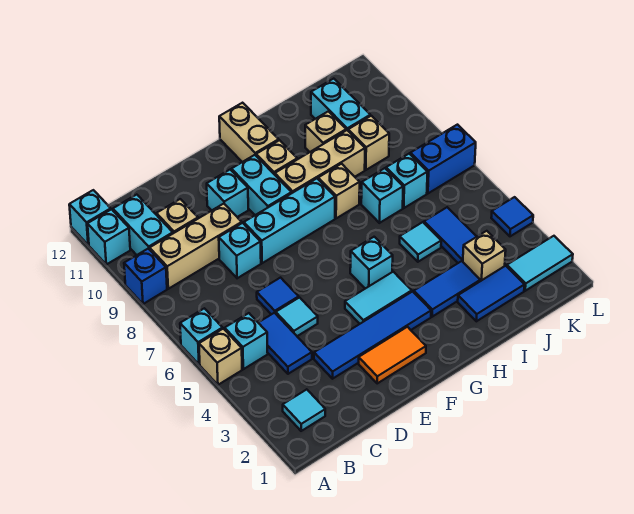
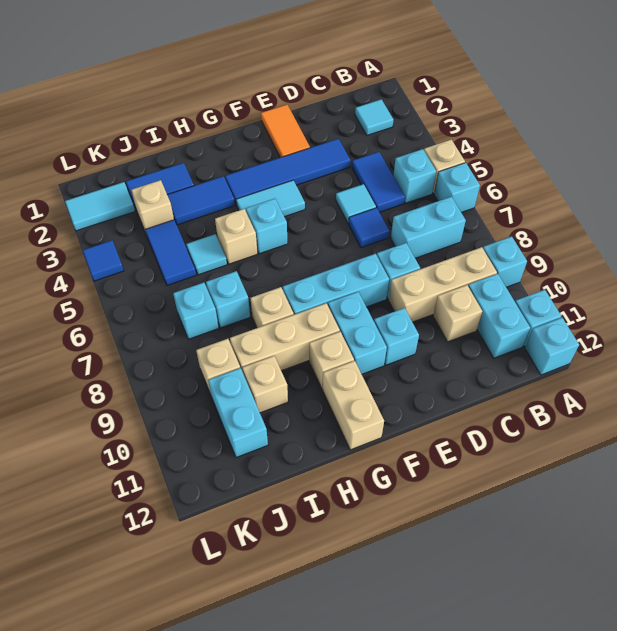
blue brick A9 level 1 -> cyan brick A9 level 1
none -> cyan brick B7:C7 level 1
orange tile E2:F2 level 1 -> orange tile E1:E2 level 1
none -> tan brick H5 level 1
blue brick K7:L7 level 1 -> none

